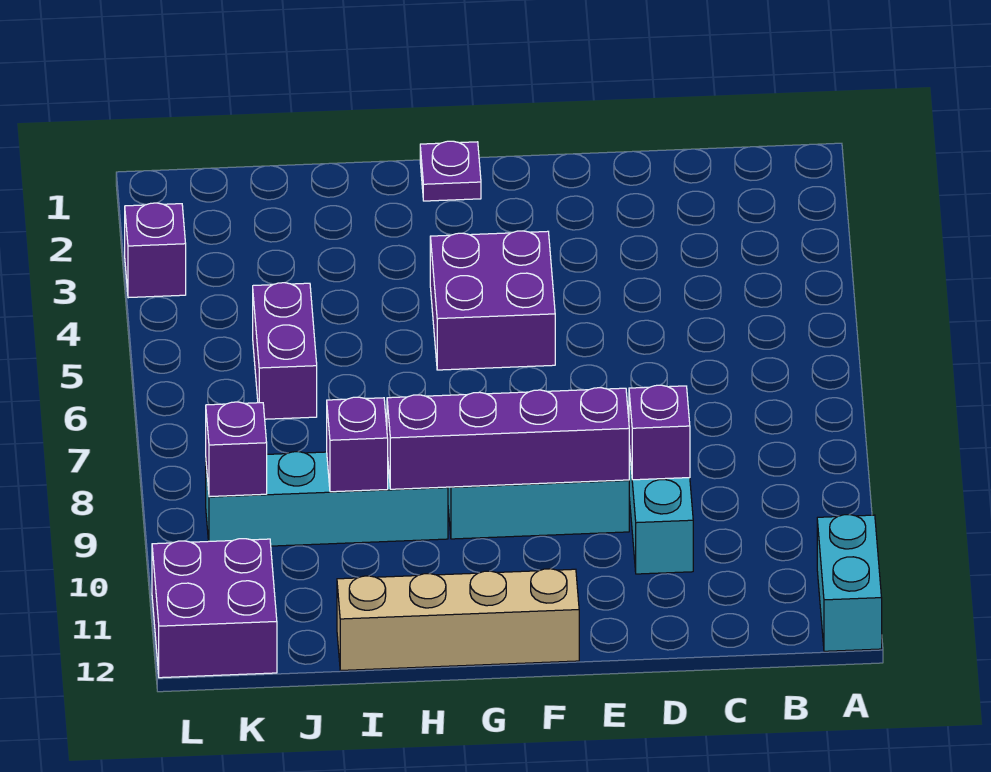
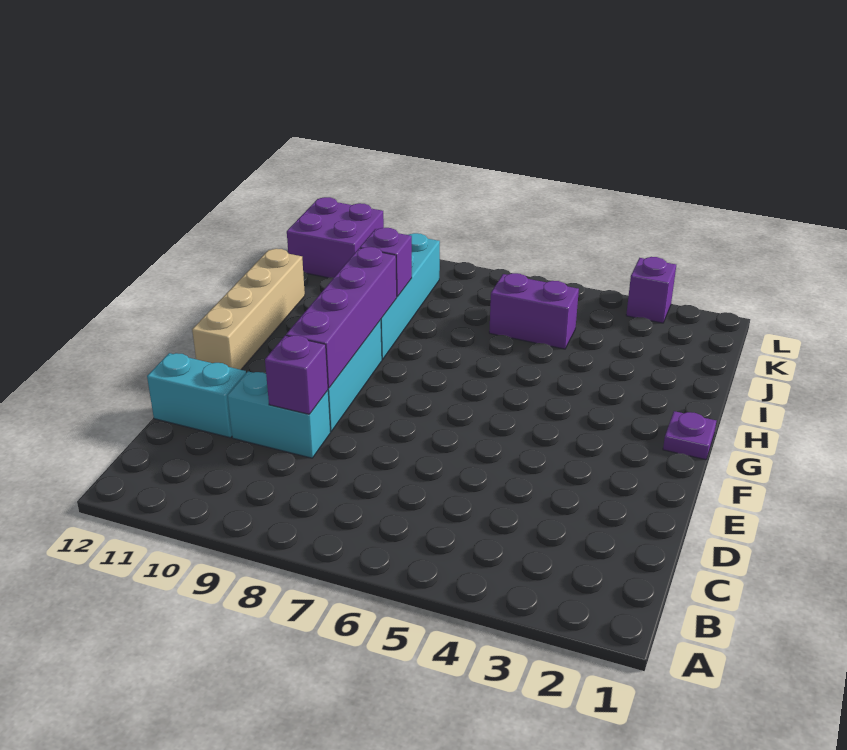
cyan brick A11:A12 level 1 -> cyan brick D11:D12 level 1
purple brick F4:G5 level 1 -> none
purple brick K9 level 2 -> none

